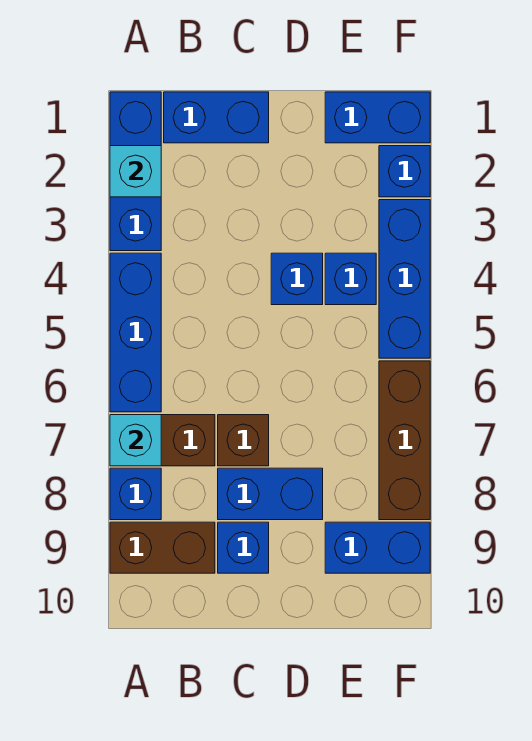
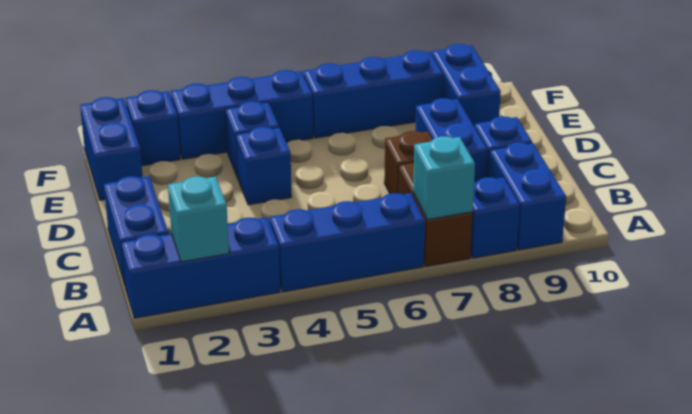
brown brick A9:B9 level 1 -> blue brick A9:B9 level 1
brown brick F6:F8 level 1 -> blue brick F6:F8 level 1

